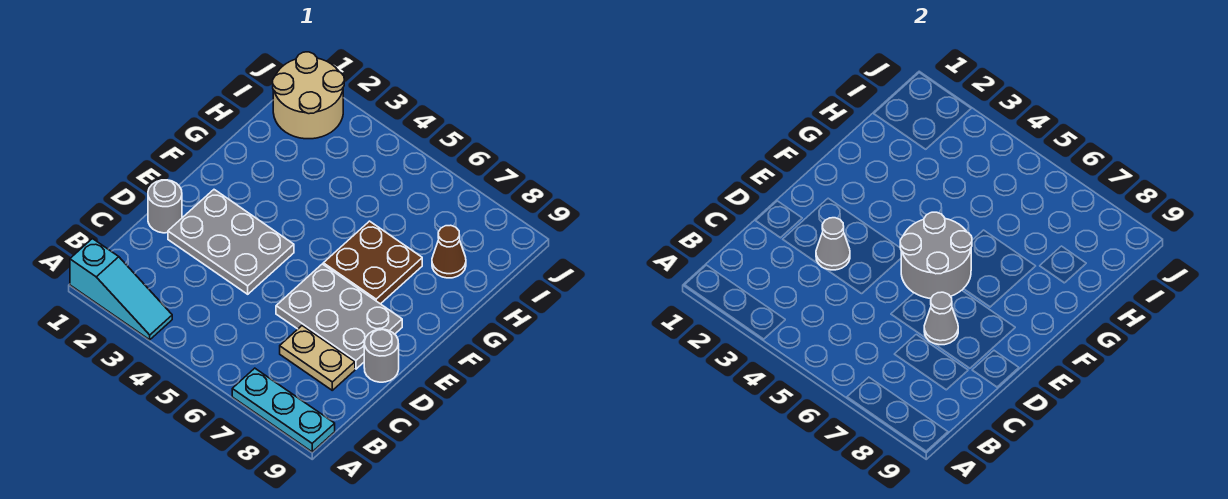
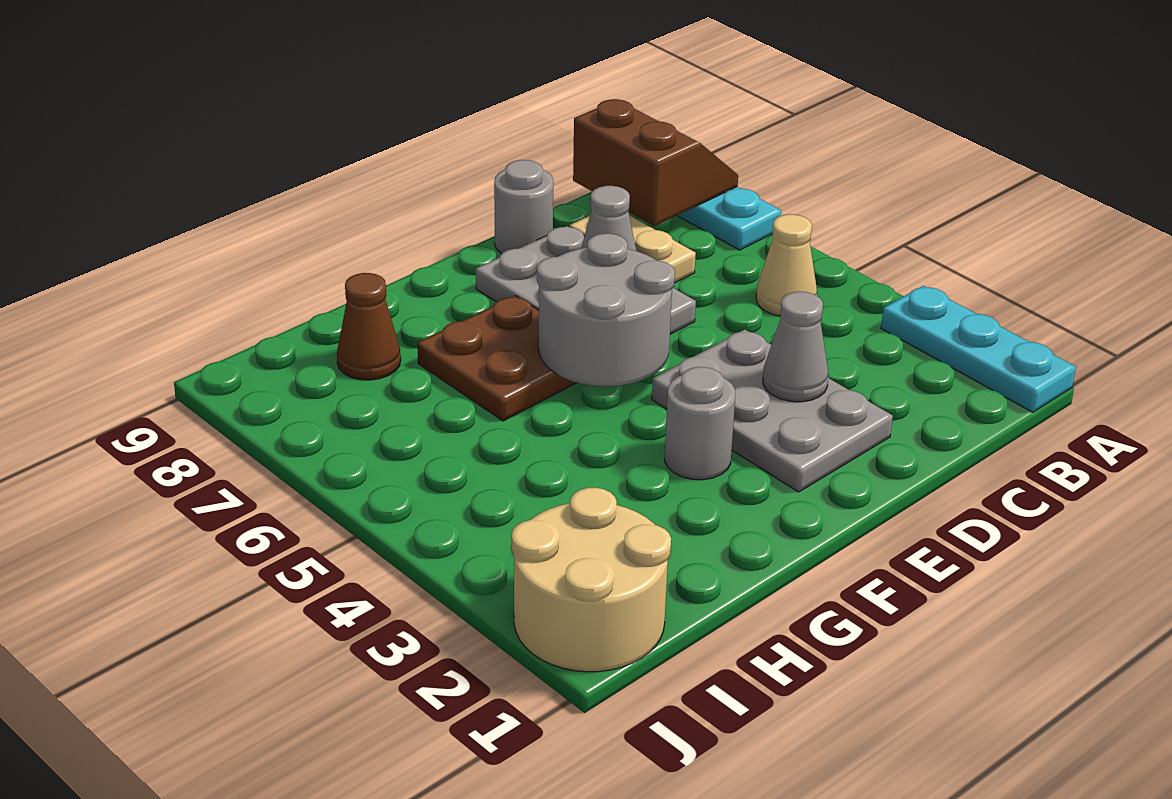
cyan slope A1:A3 level 1 top 1 -> cyan plate A1:A3 level 1
none -> brown slope A8:B9 level 2 top B
none -> tan cone B5 level 1
grey round brick D1 level 1 -> grey round brick F3 level 1

